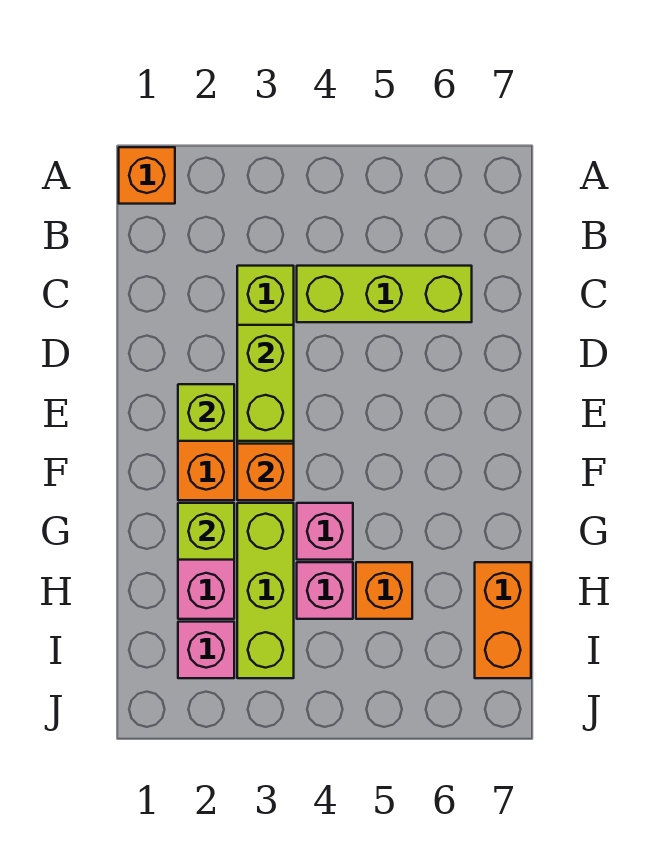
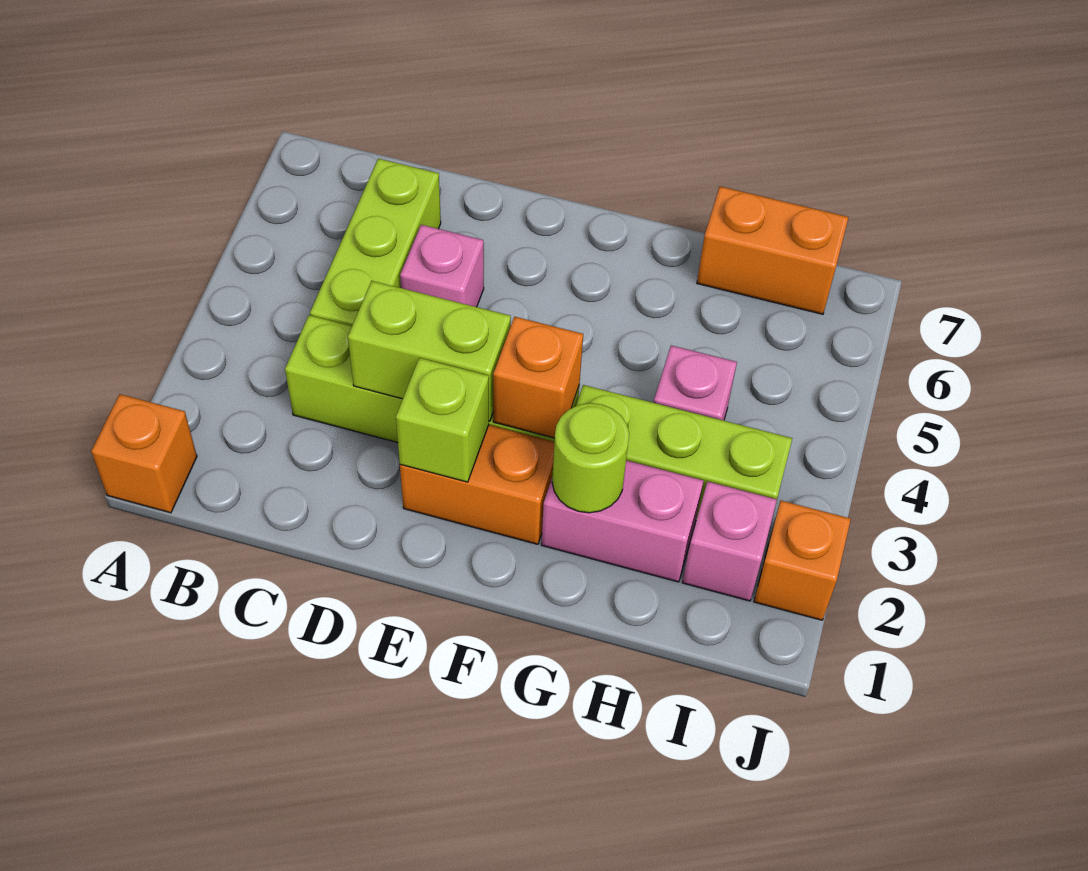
lime brick G2 level 2 -> lime round brick G2 level 2
pink brick G4 level 1 -> pink brick D5 level 1
orange brick H5 level 1 -> orange brick J2 level 1

